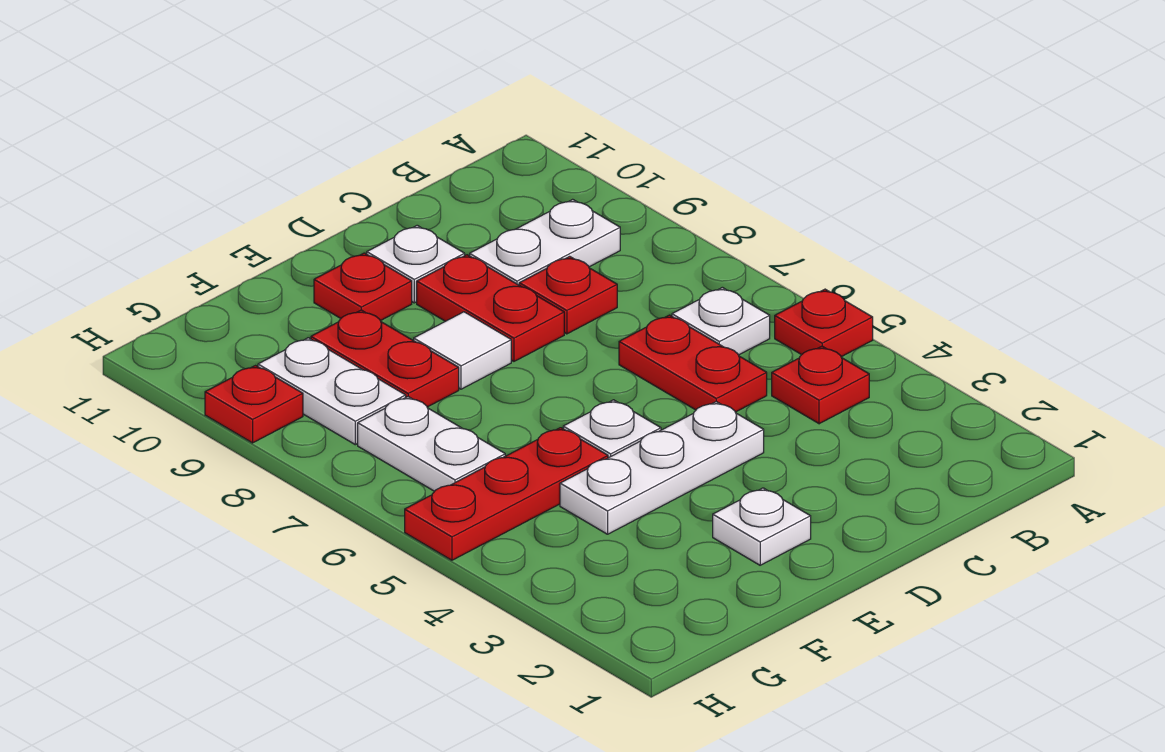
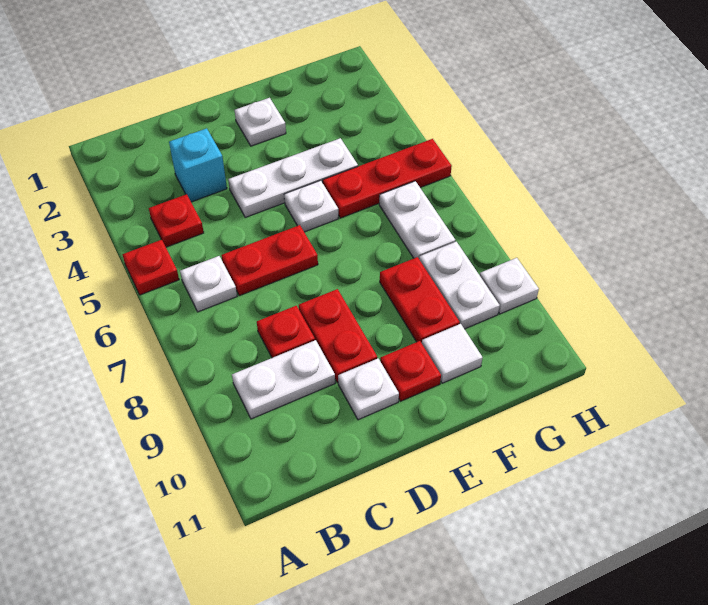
none -> cyan brick C3 level 1
red plate C5:C6 level 1 -> red plate C6:D6 level 1
white tile E8 level 1 -> white tile F10 level 1
red plate H9 level 1 -> white plate H9 level 1

